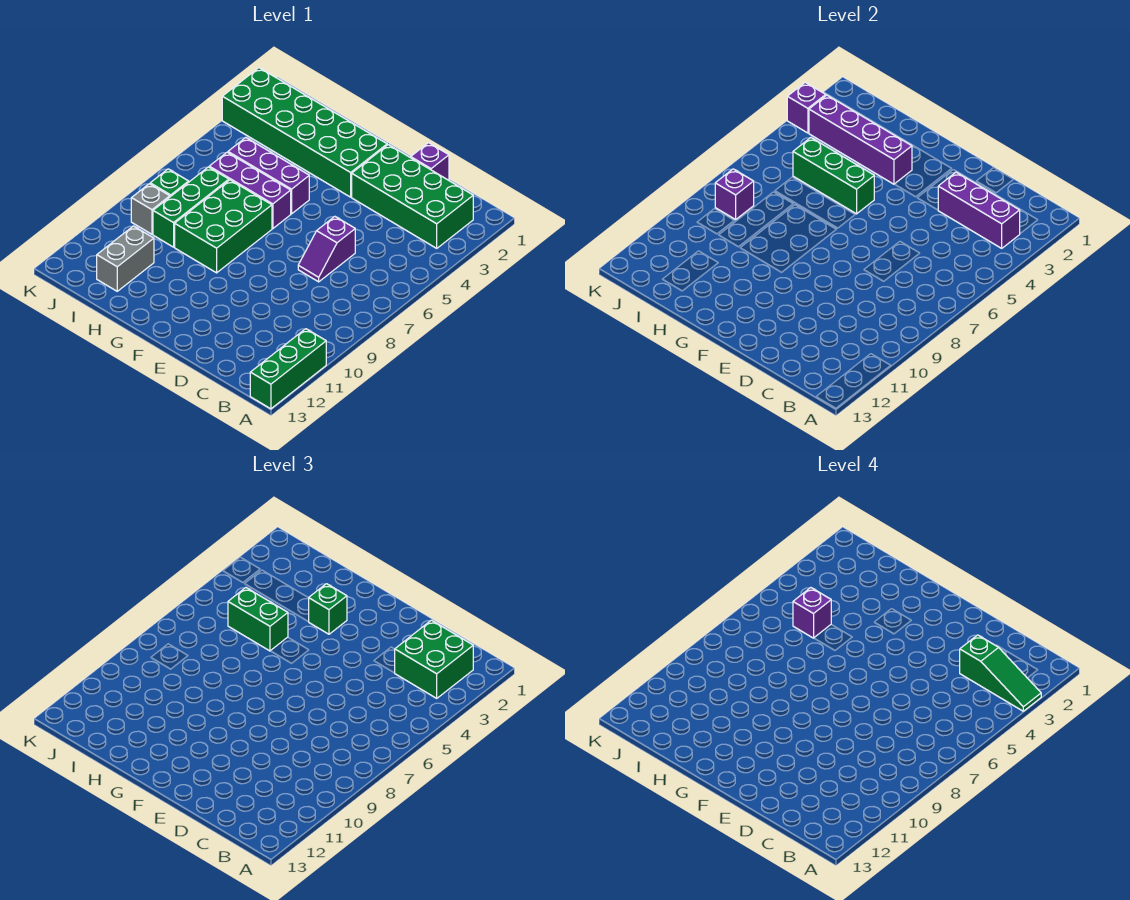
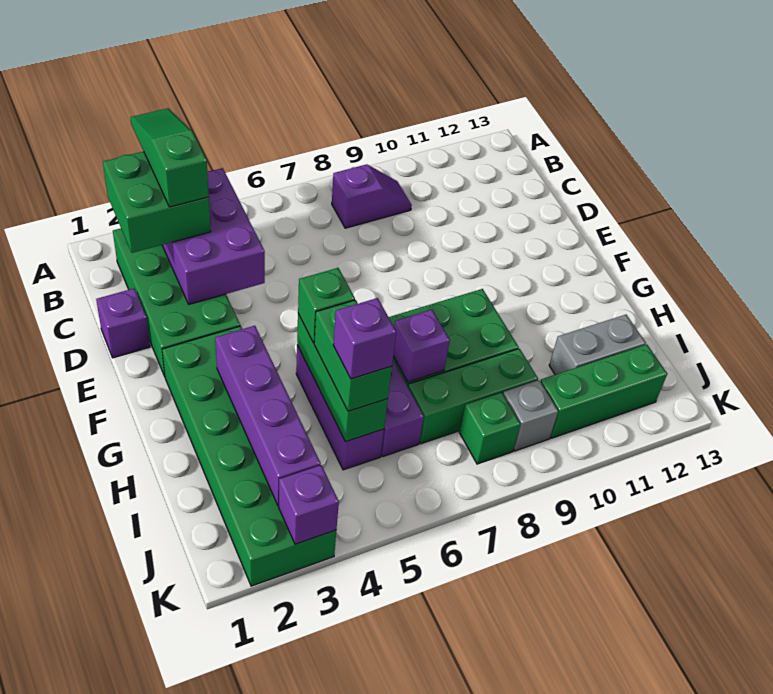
green brick A11:A13 level 1 -> green brick J10:J12 level 1
purple brick B3:D3 level 2 -> purple brick B3:D4 level 2
purple slope D6:D7 level 1 top 6 -> purple slope B8:B9 level 1 top 8
green brick G3 level 3 -> green brick G5 level 3
purple brick J8 level 2 -> purple brick H7 level 2

